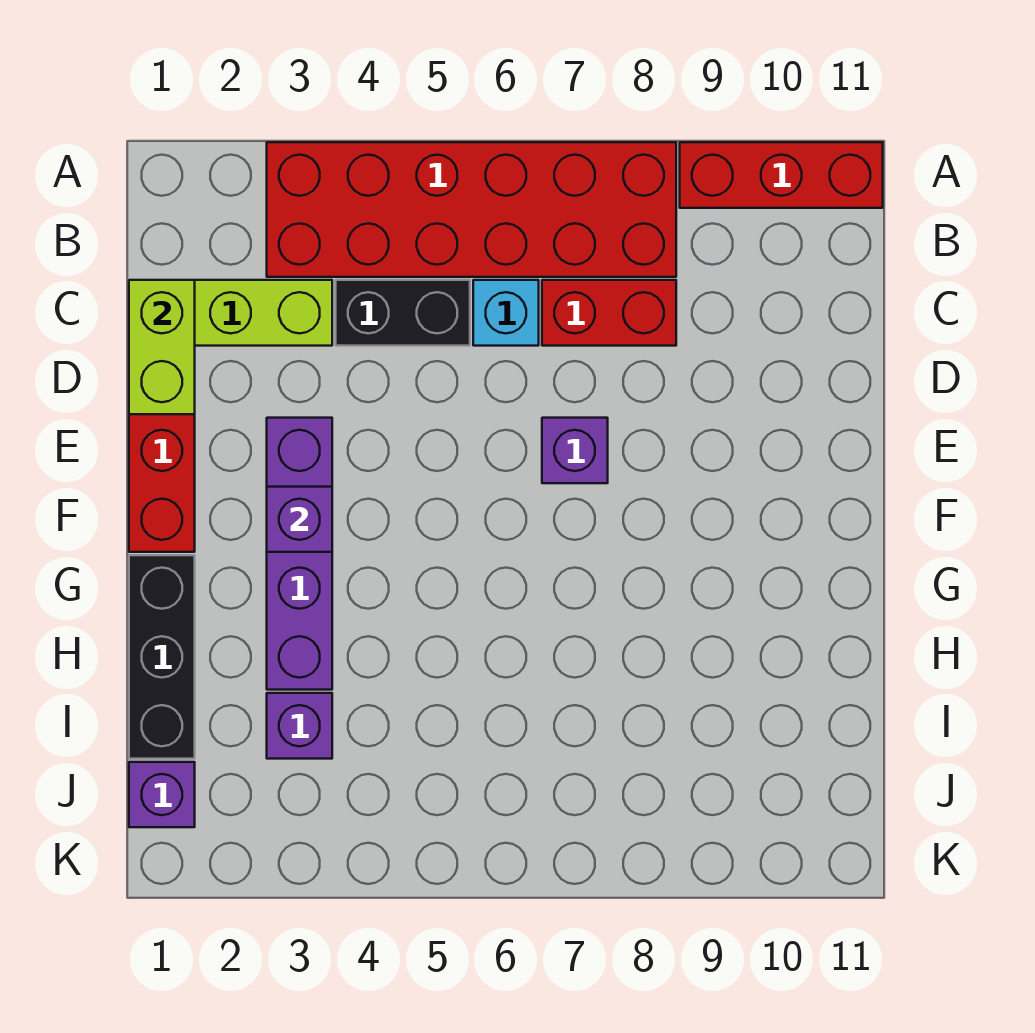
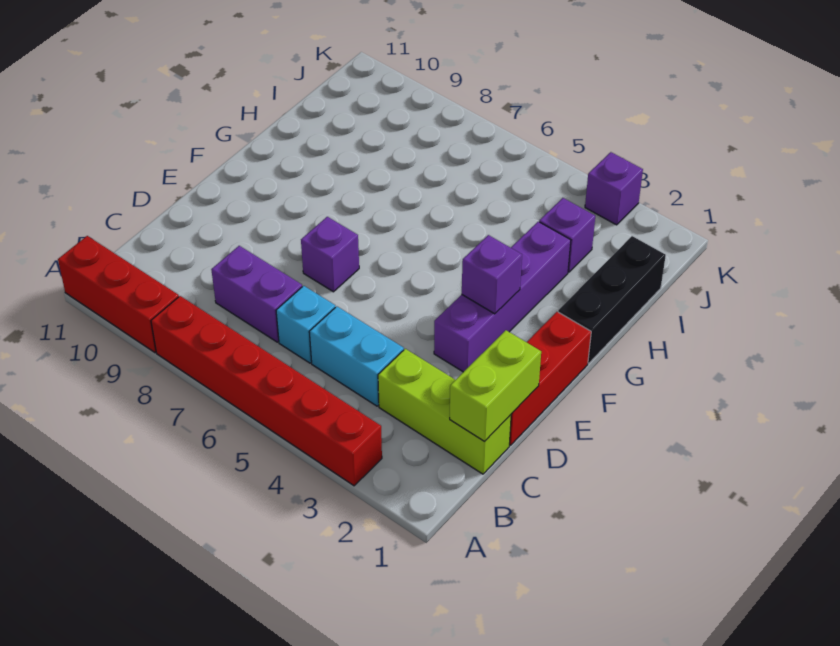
red brick A3:B8 level 1 -> red brick A3:A8 level 1
black brick C4:C5 level 1 -> cyan brick C4:C5 level 1
red brick C7:C8 level 1 -> purple brick C7:C8 level 1
purple brick J1 level 1 -> purple brick K3 level 1

